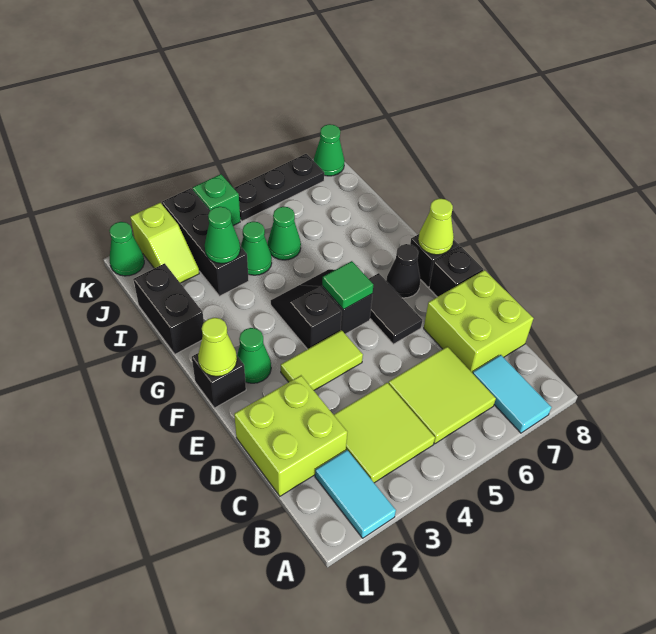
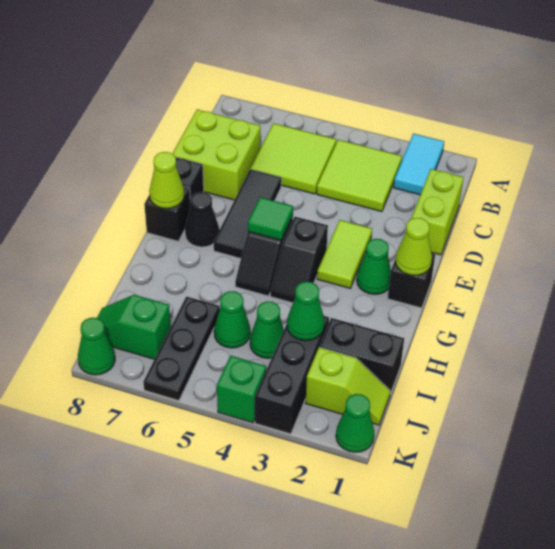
cyan tile A7:B7 level 1 -> none
lime brick C1:D2 level 1 -> lime brick C1:D1 level 1
lime tile E3:E4 level 1 -> lime tile E3:F3 level 1
black tile E6:F6 level 1 -> black tile D6:F6 level 1
black brick H1:I1 level 1 -> black brick I1:I2 level 1
lime slope J2:K2 level 1 top K -> lime slope J1:J2 level 1 top 2
none -> green slope J7:J8 level 1 top 7
black plate K5:K7 level 1 -> black plate I6:K6 level 1

